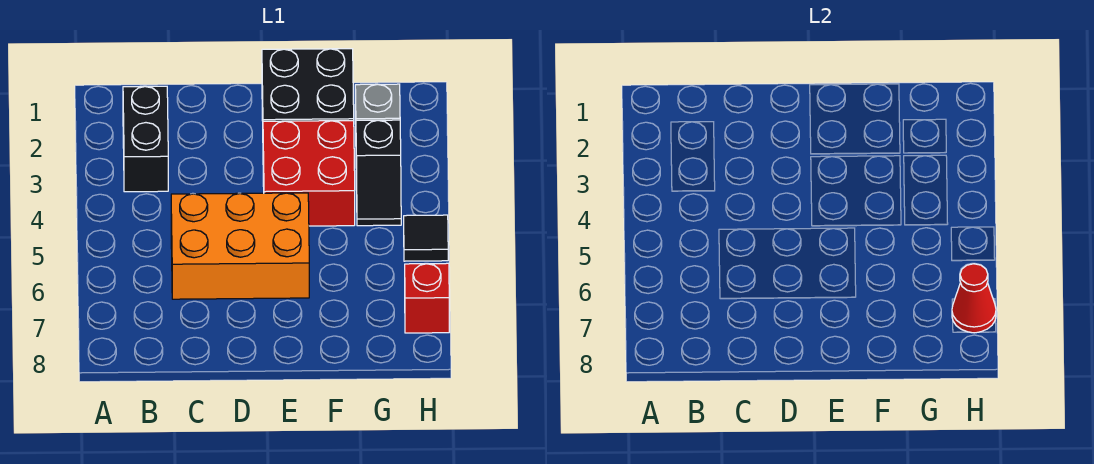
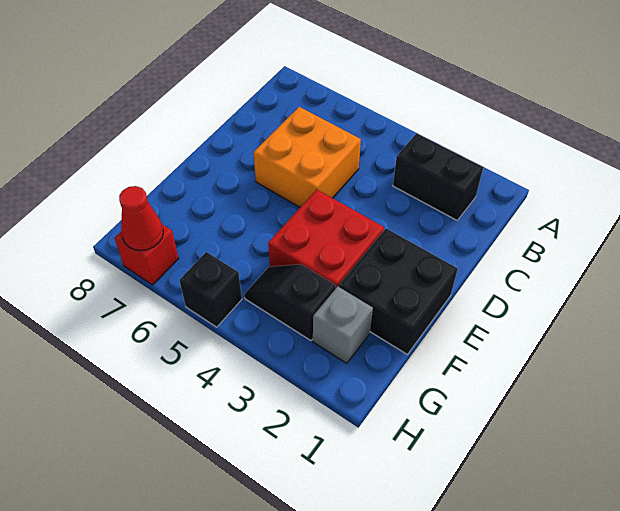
orange brick C5:E6 level 1 -> orange brick C5:D6 level 1
black tile H5 level 1 -> black brick H5 level 1

